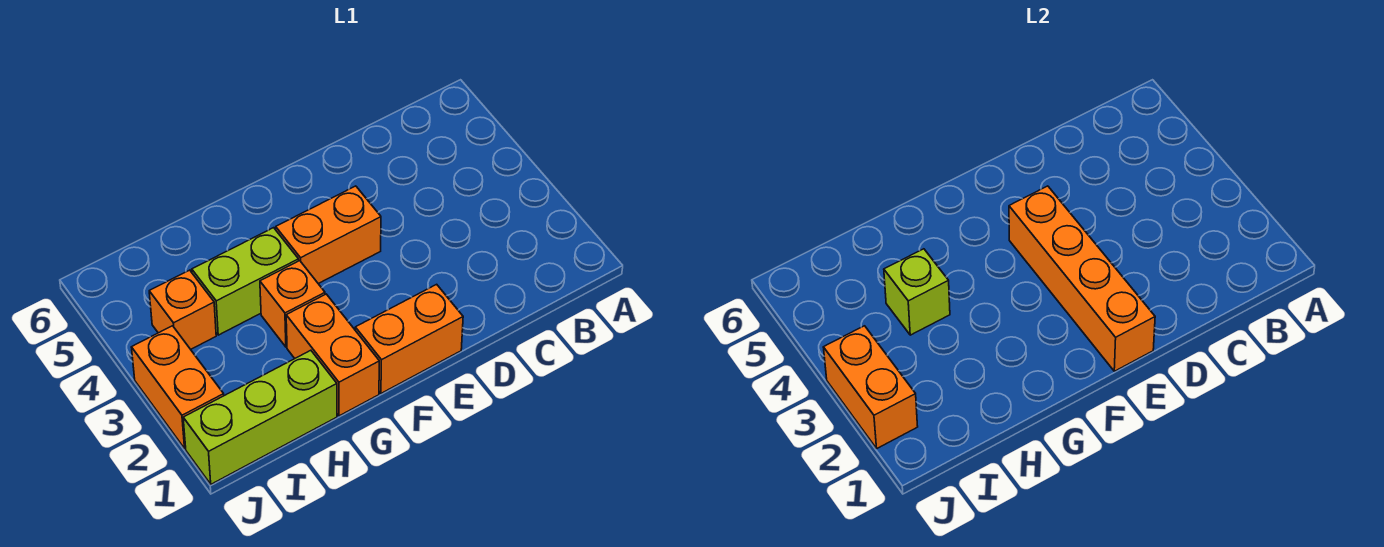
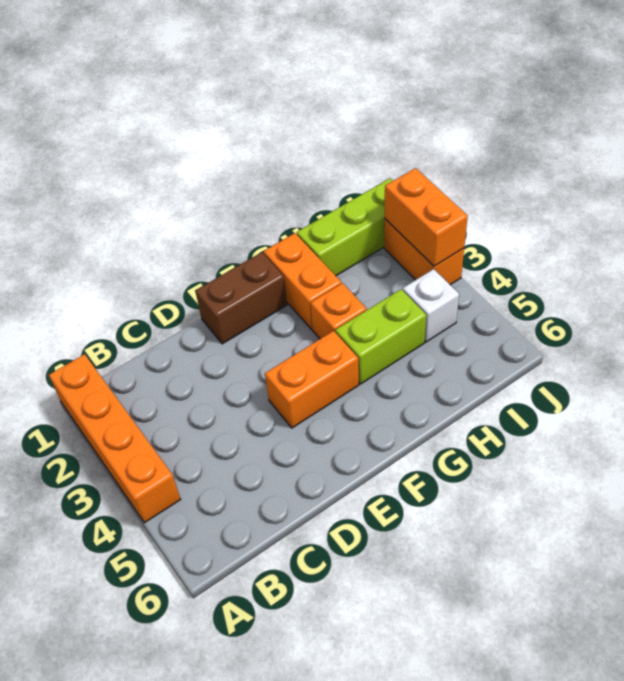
orange brick E1:F1 level 1 -> brown brick E1:F1 level 1
orange brick E1:E4 level 2 -> orange brick A1:A4 level 1
lime brick H4 level 2 -> none
orange brick I4 level 1 -> white brick I4 level 1

